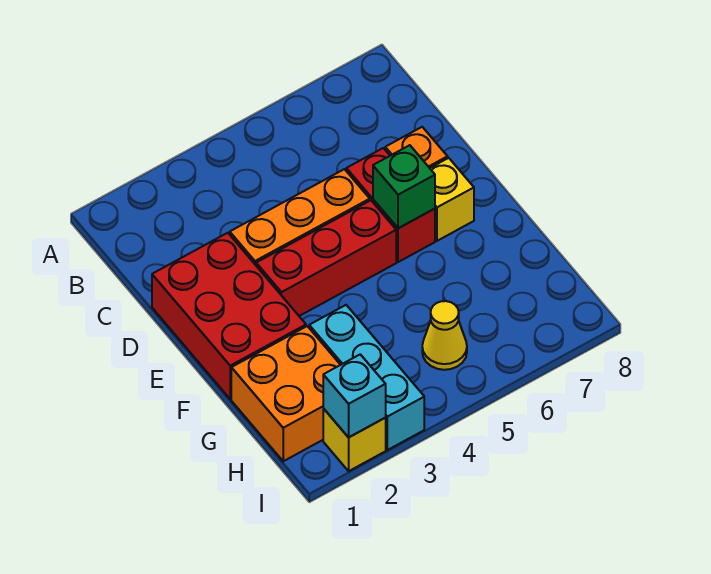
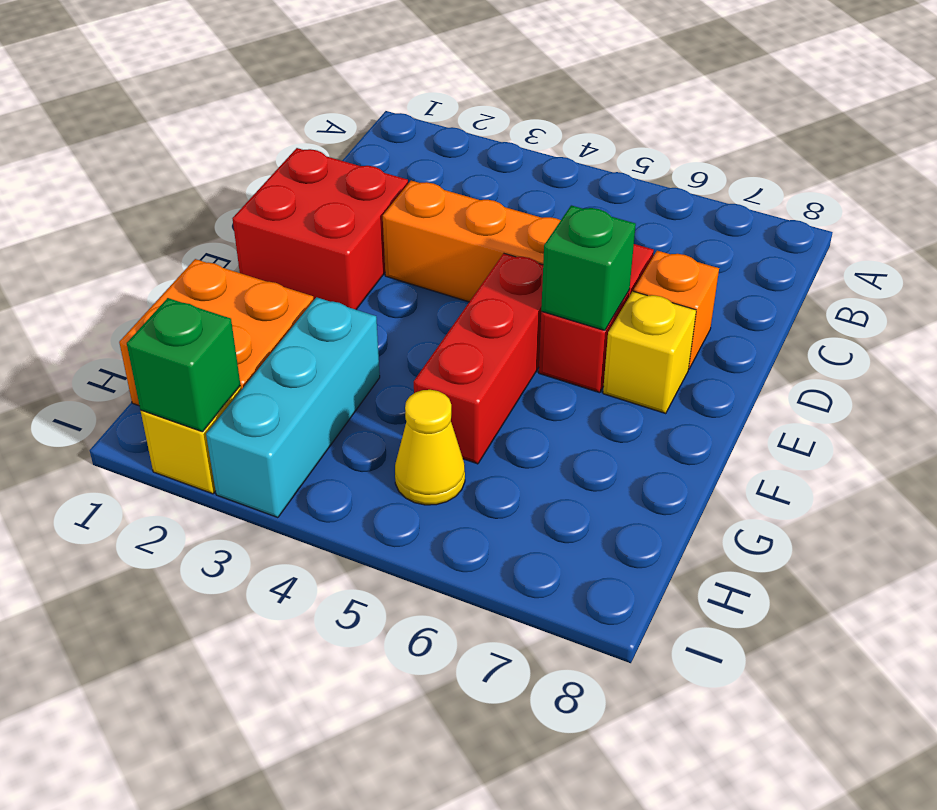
red brick D1:F2 level 1 -> red brick D1:E2 level 1
red brick E3:E5 level 1 -> red brick E5:G5 level 1
cyan brick I2 level 2 -> green brick I2 level 2

